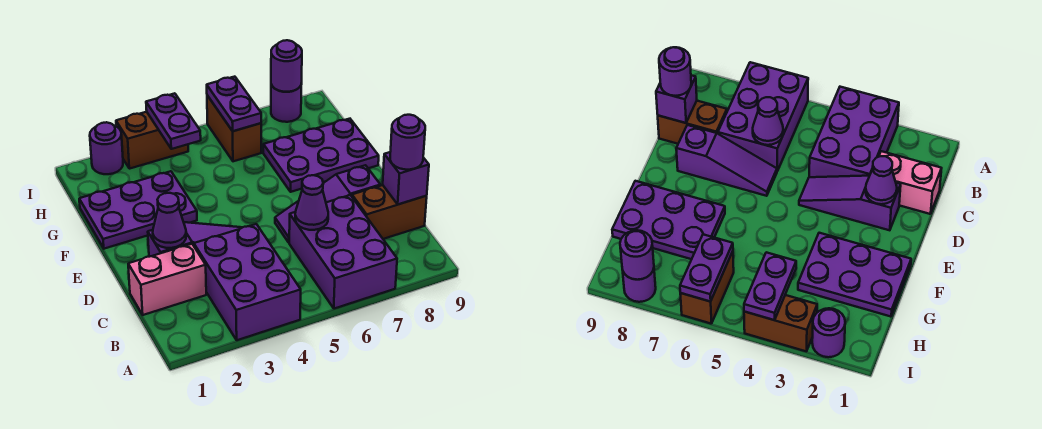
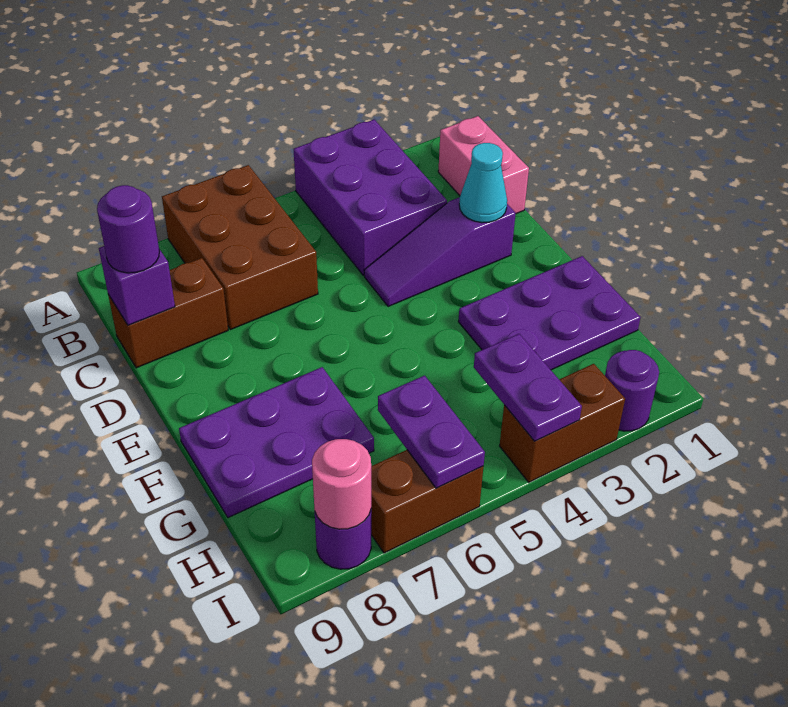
purple brick A6:C7 level 1 -> brown brick A6:C7 level 1
pink brick C1:C2 level 1 -> pink brick B1:C1 level 1
purple cone C6 level 2 -> none
purple cone D2 level 2 -> cyan cone D2 level 2
purple slope D6:D8 level 1 top 8 -> none
brown brick H6:I6 level 1 -> brown brick I6:I7 level 1
purple round brick I8 level 2 -> pink round brick I8 level 2

